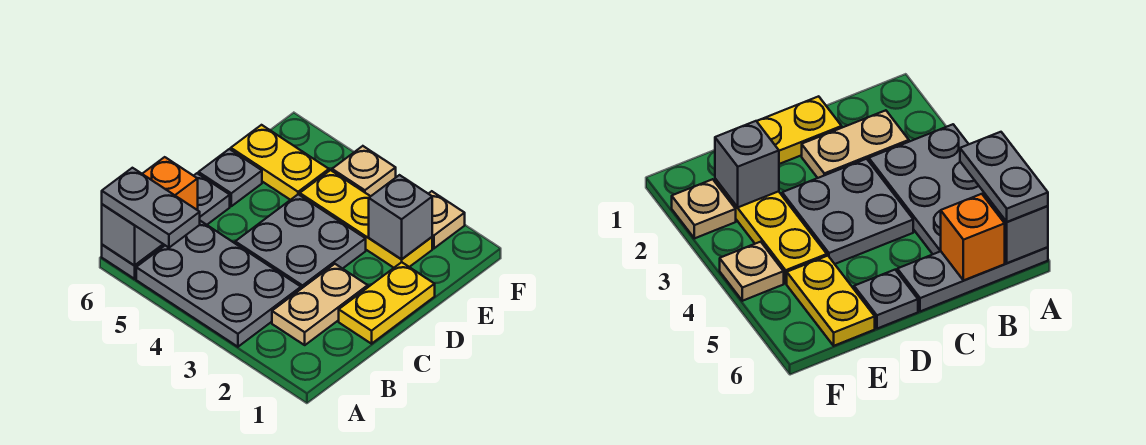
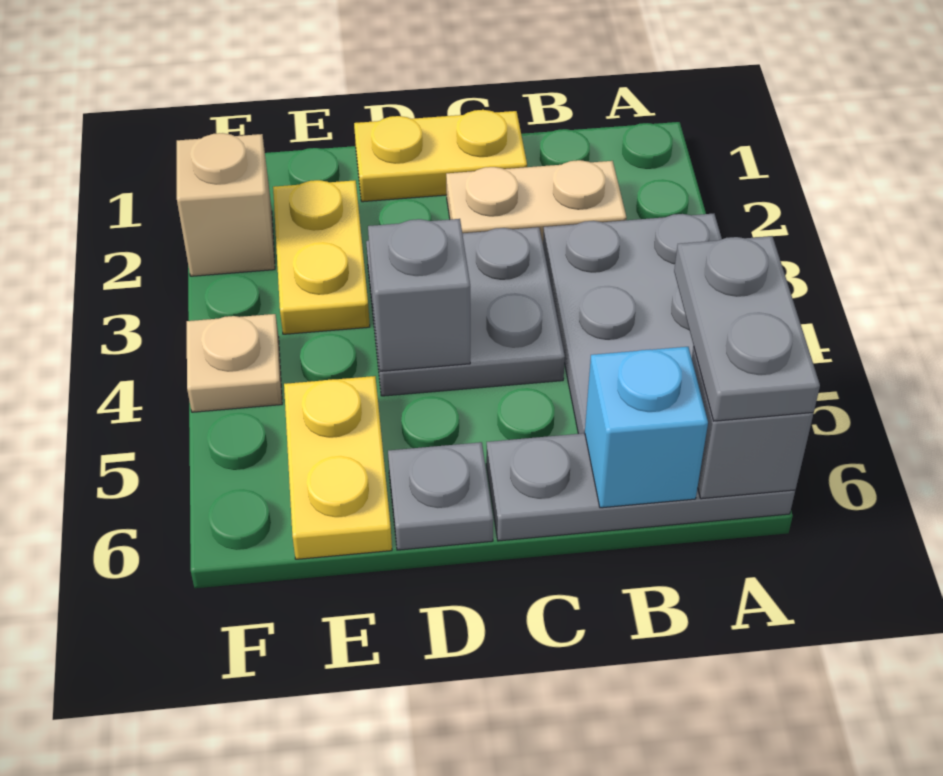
orange brick B6 level 2 -> cyan brick B6 level 2
yellow plate E2:E4 level 1 -> yellow plate E2:E3 level 1
grey brick E2 level 2 -> grey brick D4 level 2
tan plate F2 level 1 -> tan brick F2 level 1

